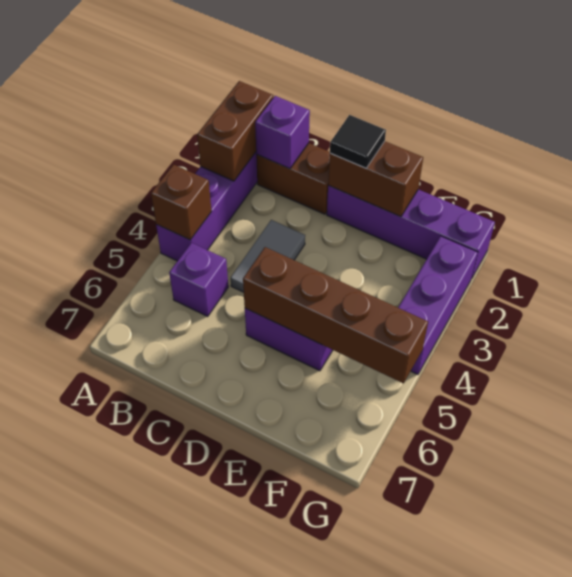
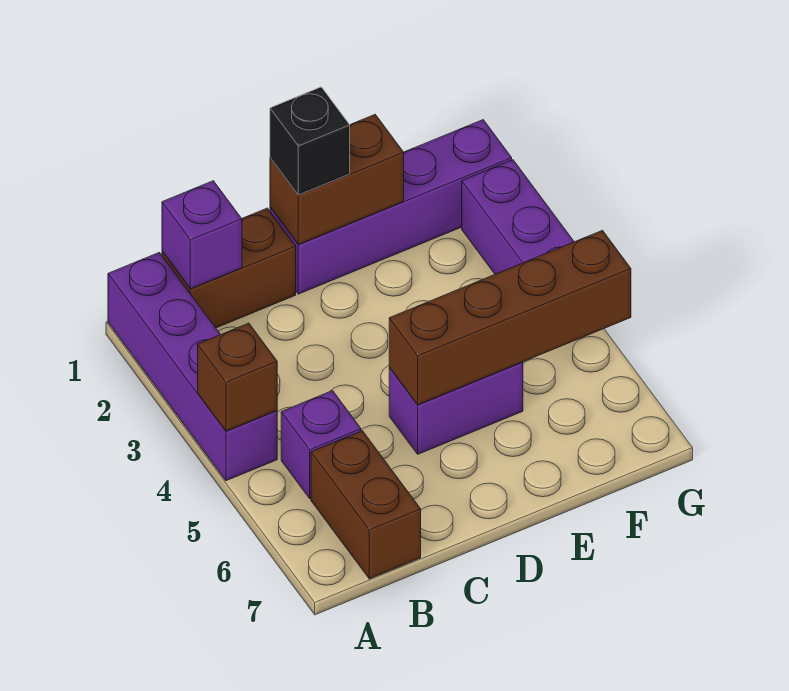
brown brick A1:A2 level 2 -> brown brick B6:B7 level 1
grey tile C3:C4 level 1 -> none
black tile D1 level 3 -> black brick D1 level 3

